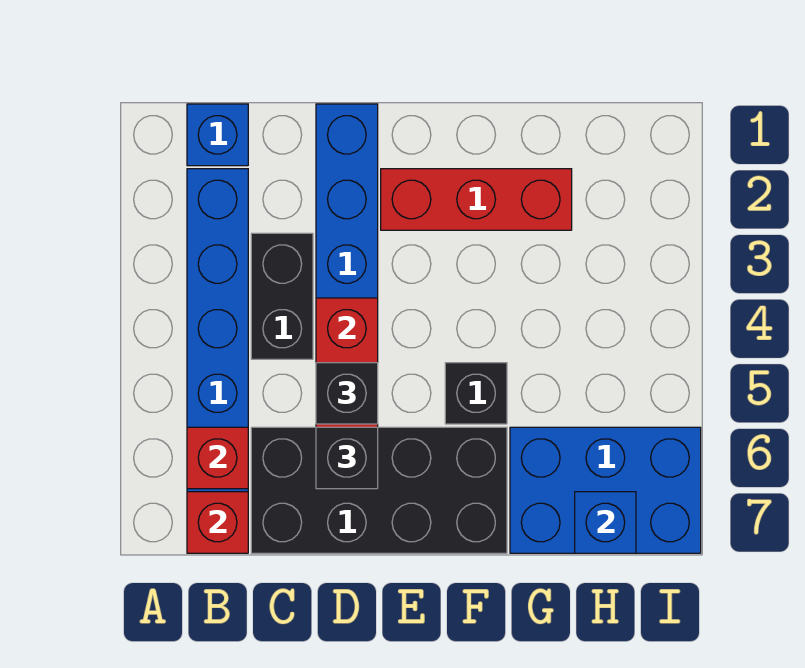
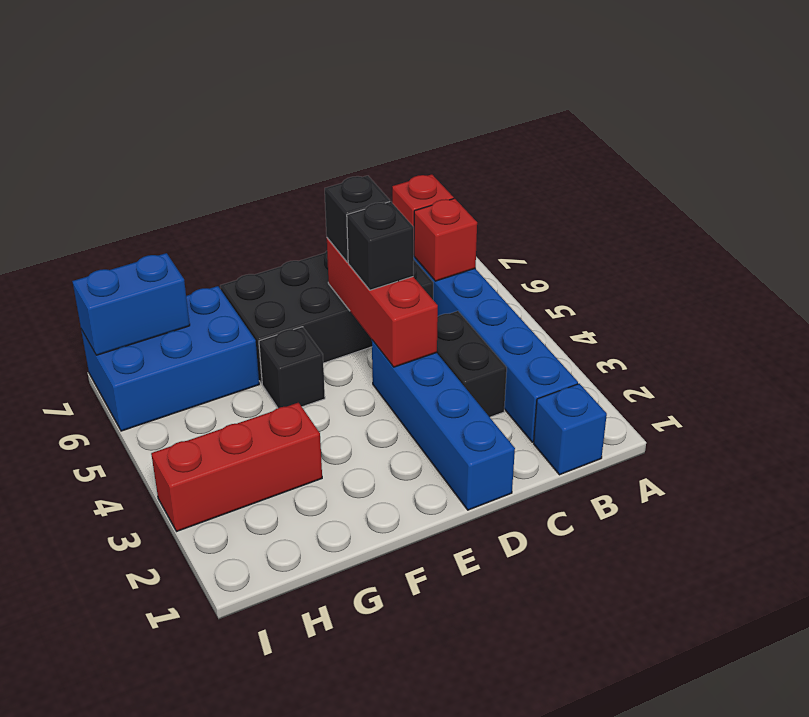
red brick E2:G2 level 1 -> red brick G3:I3 level 1
blue brick H7 level 2 -> blue brick H7:I7 level 2

